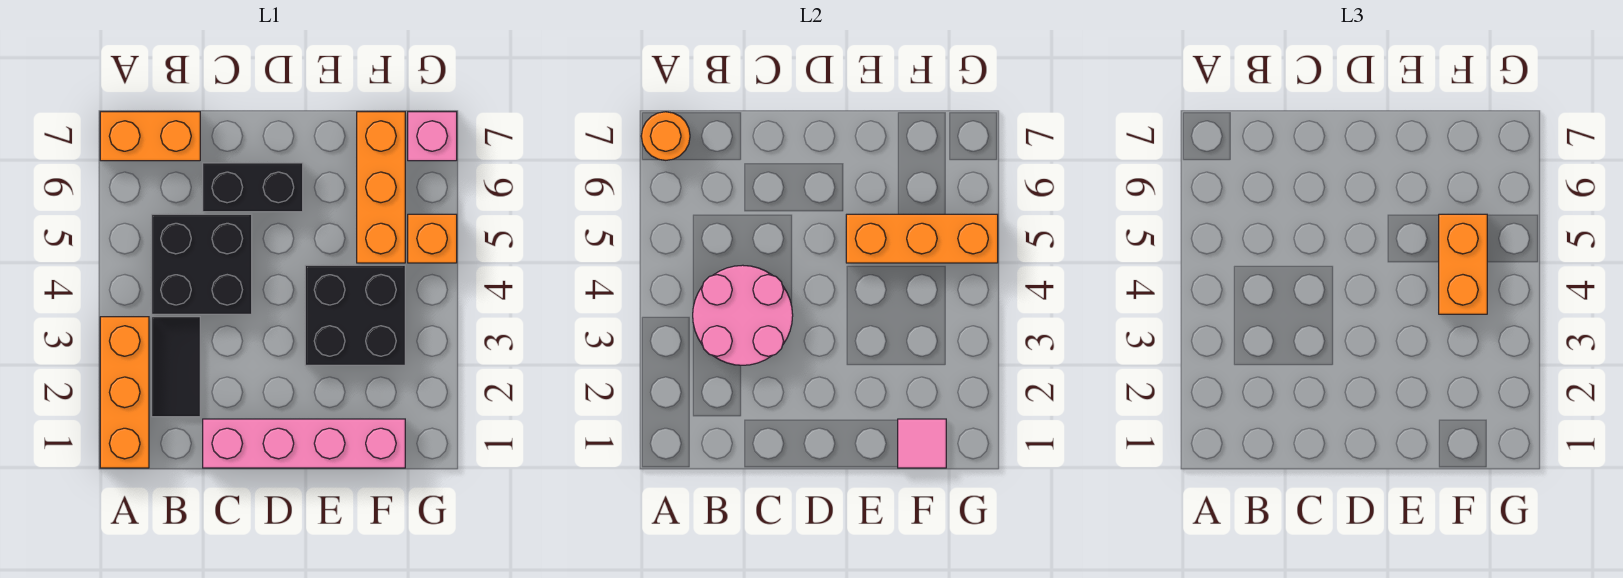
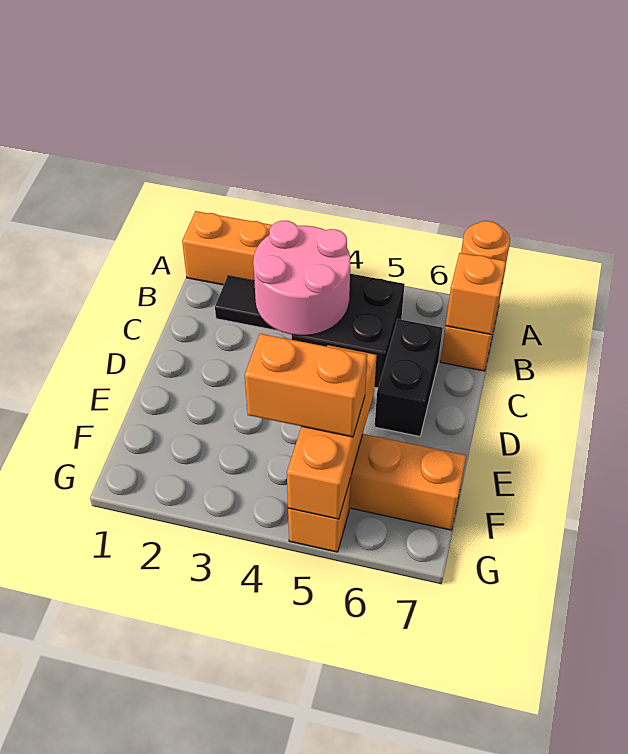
none -> orange brick B7 level 2
pink brick C1:F1 level 1 -> none
black brick E3:F4 level 1 -> none
pink tile F1 level 2 -> none
pink brick G7 level 1 -> none

